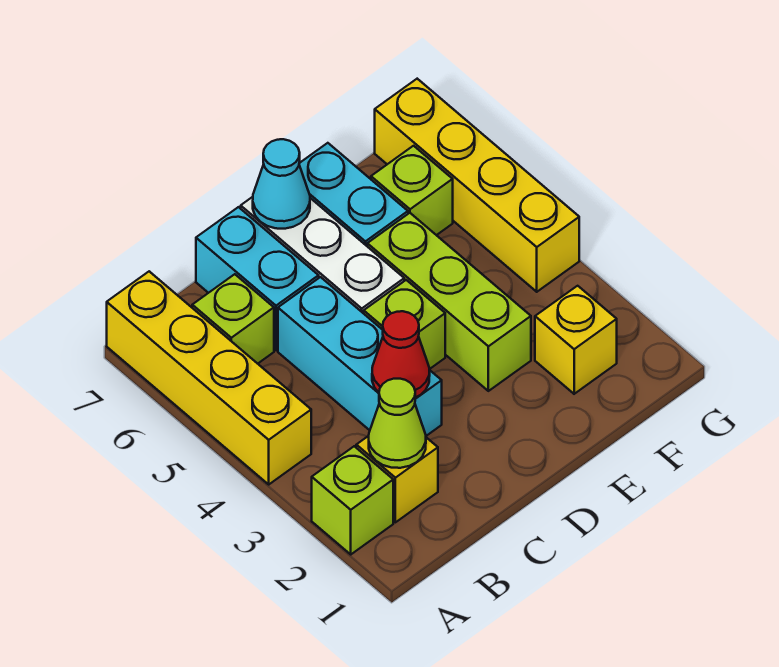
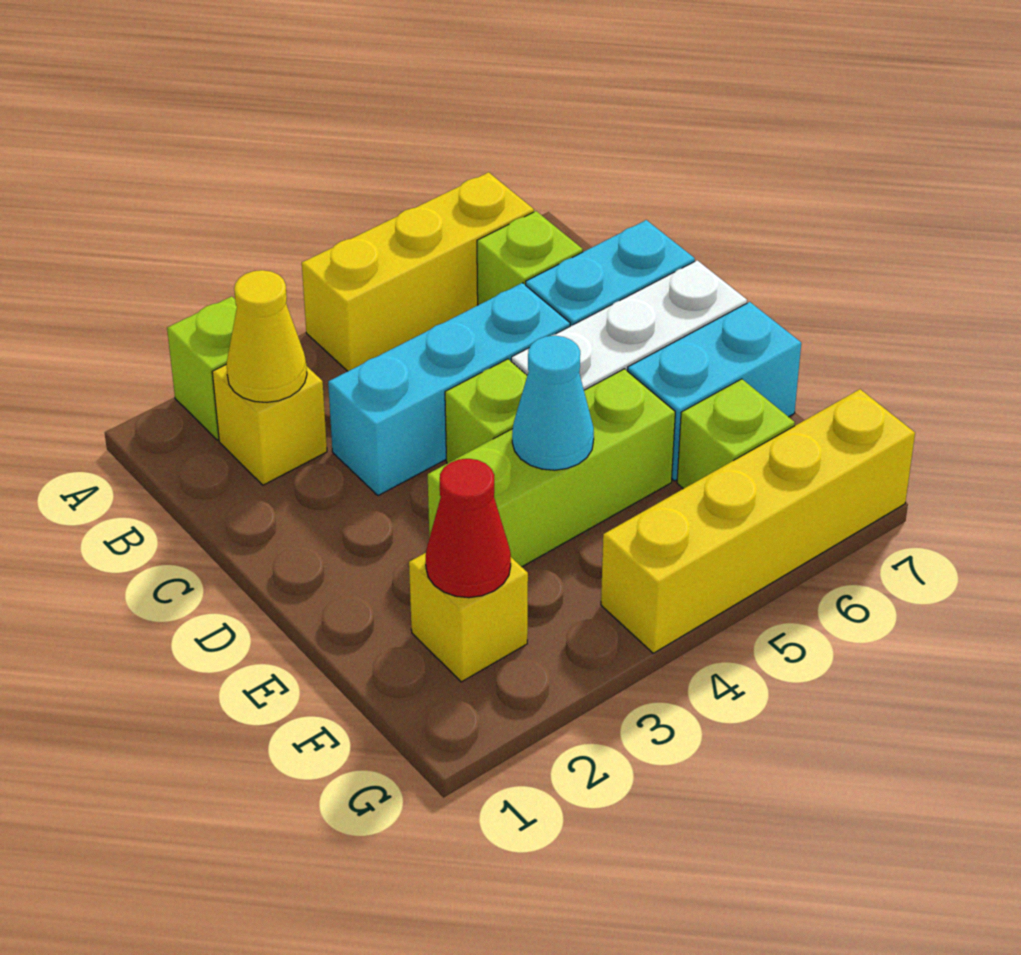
yellow brick A4:A7 level 1 -> yellow brick A4:A6 level 1
lime cone B2 level 2 -> yellow cone B2 level 2
red cone C3 level 2 -> red cone F2 level 2
cyan cone D7 level 2 -> cyan cone E4 level 2

